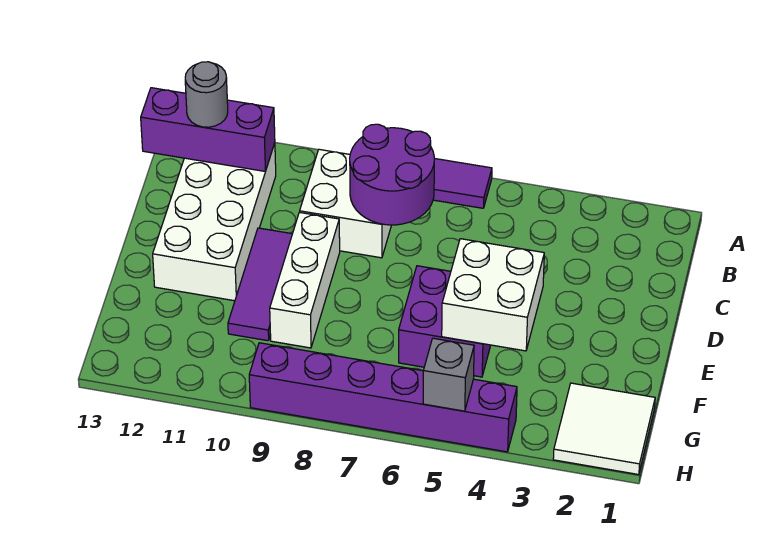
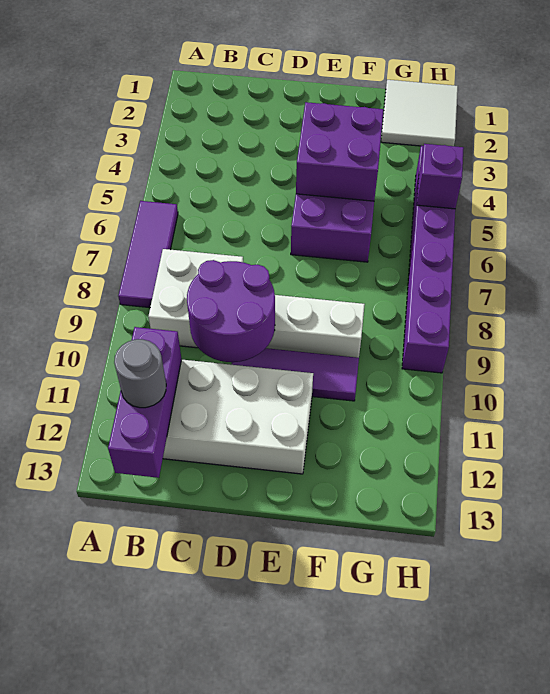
purple round brick B7:C8 level 2 -> purple round brick C9:D10 level 2
white brick E4:F5 level 2 -> purple brick E4:F5 level 2
grey brick H5 level 2 -> purple brick H5 level 2

